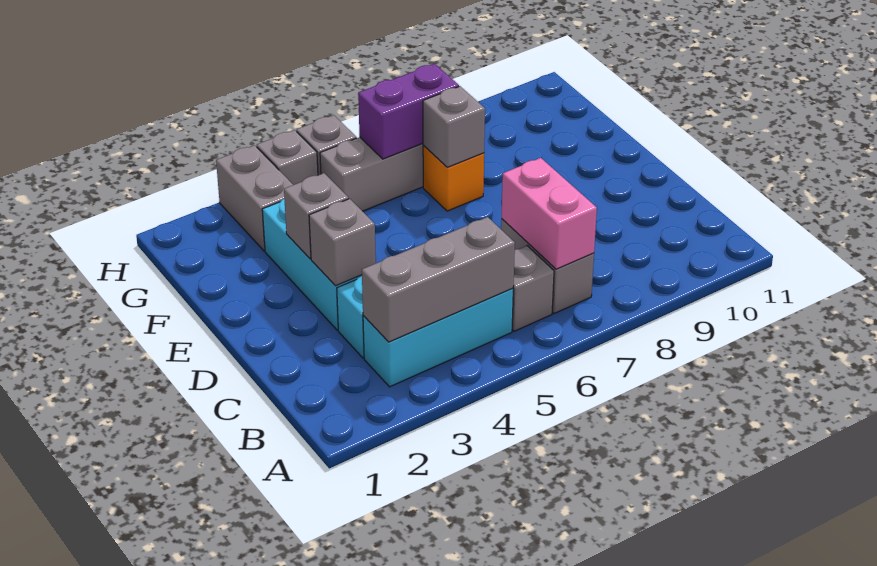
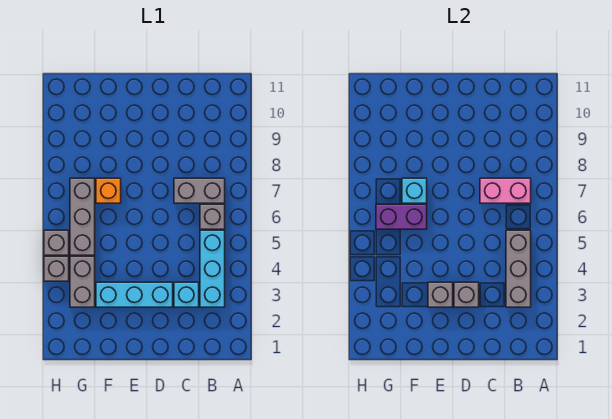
grey brick F7 level 2 -> cyan brick F7 level 2
grey brick G3:H3 level 1 -> grey brick G3:G4 level 1
purple brick G6:G7 level 2 -> purple brick F6:G6 level 2

